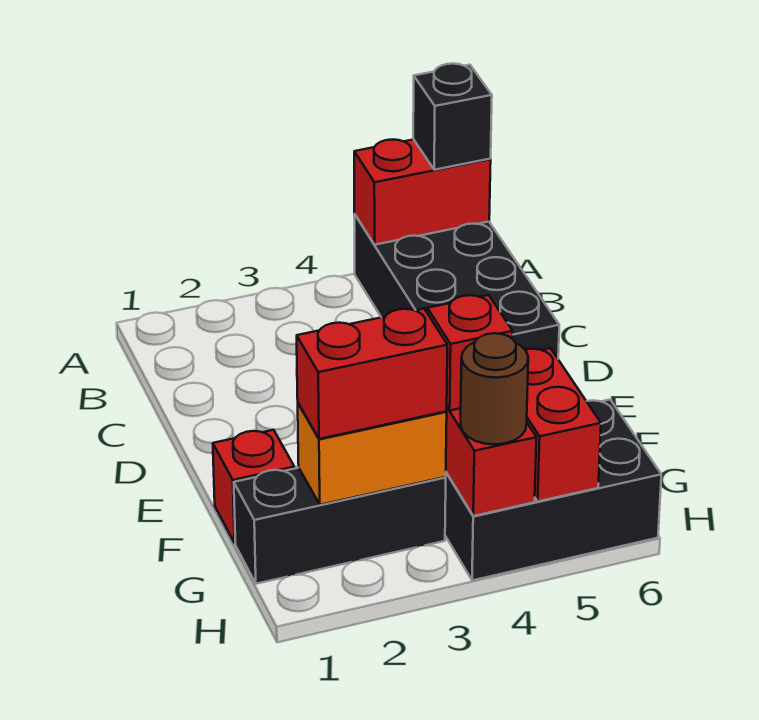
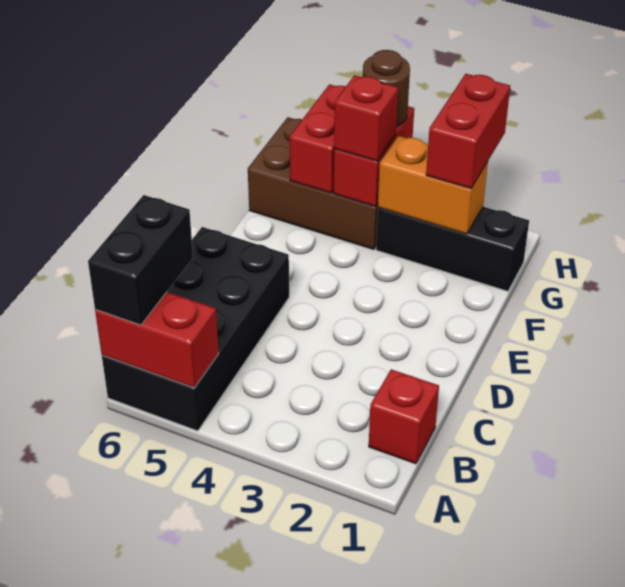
black brick A6 level 3 -> black brick A6:B6 level 3
red brick F1 level 1 -> red brick B1 level 1
red brick G2:G3 level 3 -> red brick G2:H2 level 3
black brick G4:H6 level 1 -> brown brick G4:H6 level 1

